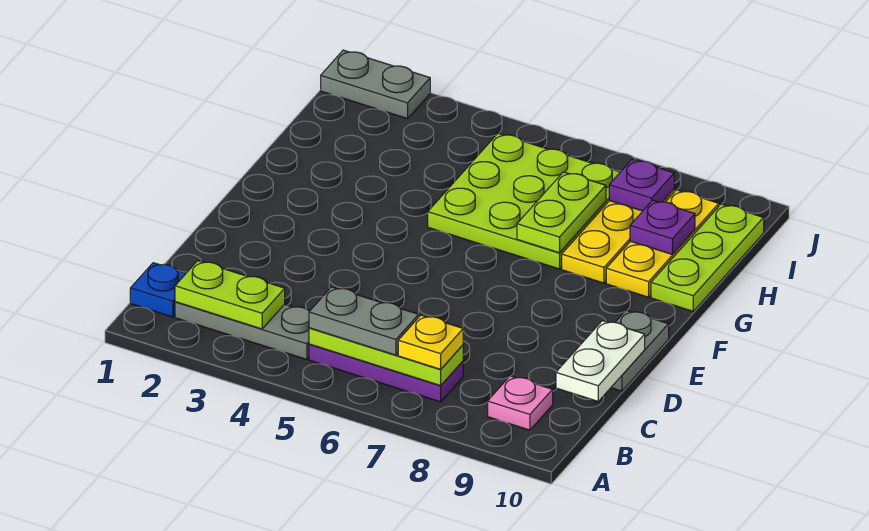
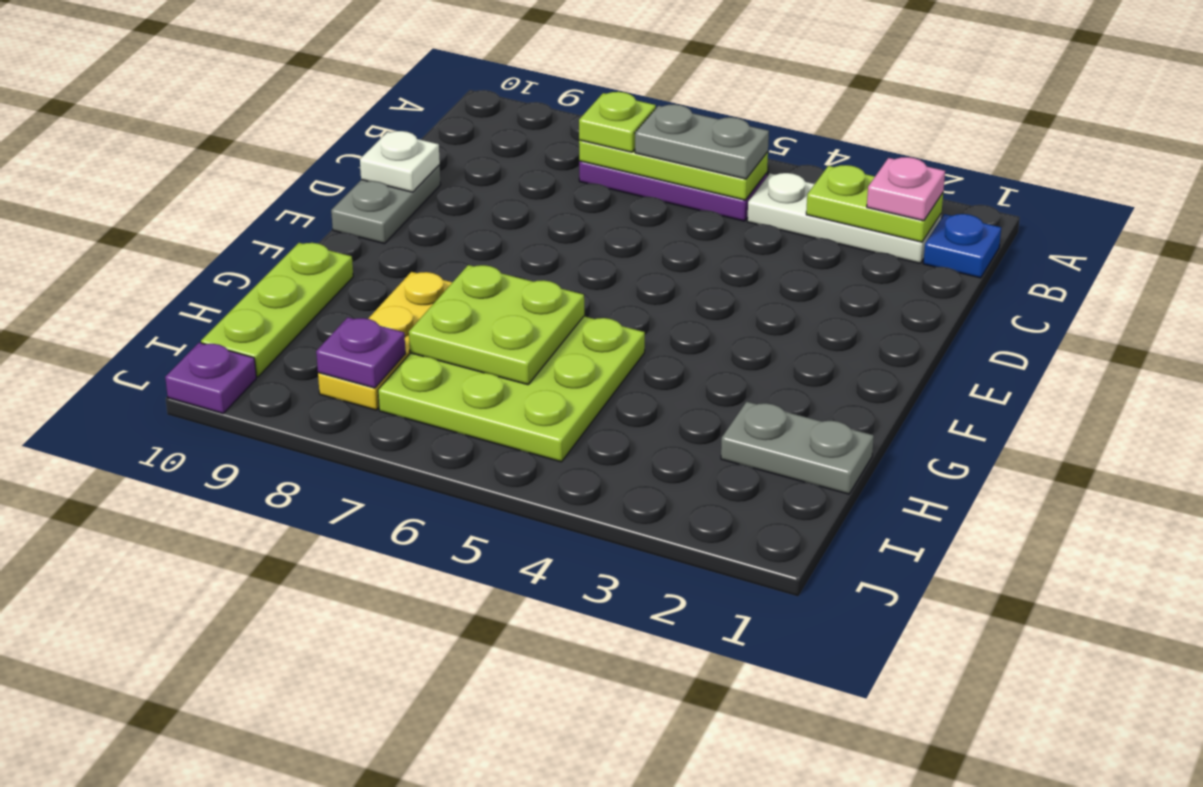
grey plate B2:B4 level 1 -> white plate B2:B4 level 1
yellow plate B7 level 3 -> lime plate B7 level 3
pink plate B9 level 1 -> pink plate B2 level 3
white plate C10:D10 level 2 -> white plate D10 level 2
lime plate G7:H7 level 2 -> lime plate G6:H7 level 2
yellow plate G9:I9 level 1 -> none
purple plate H9 level 2 -> purple plate J10 level 1
grey plate J1:J2 level 1 -> grey plate H1:H2 level 1

